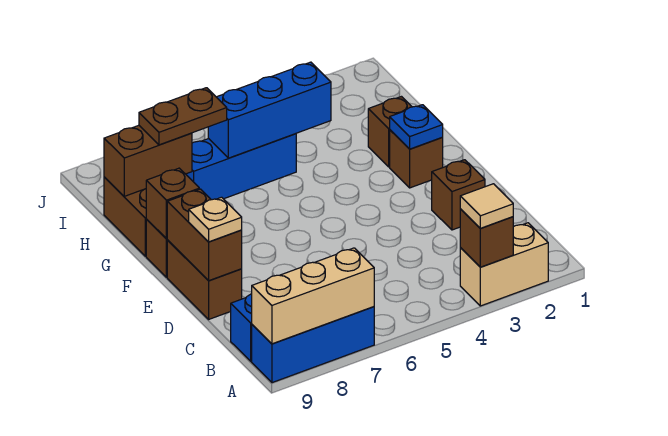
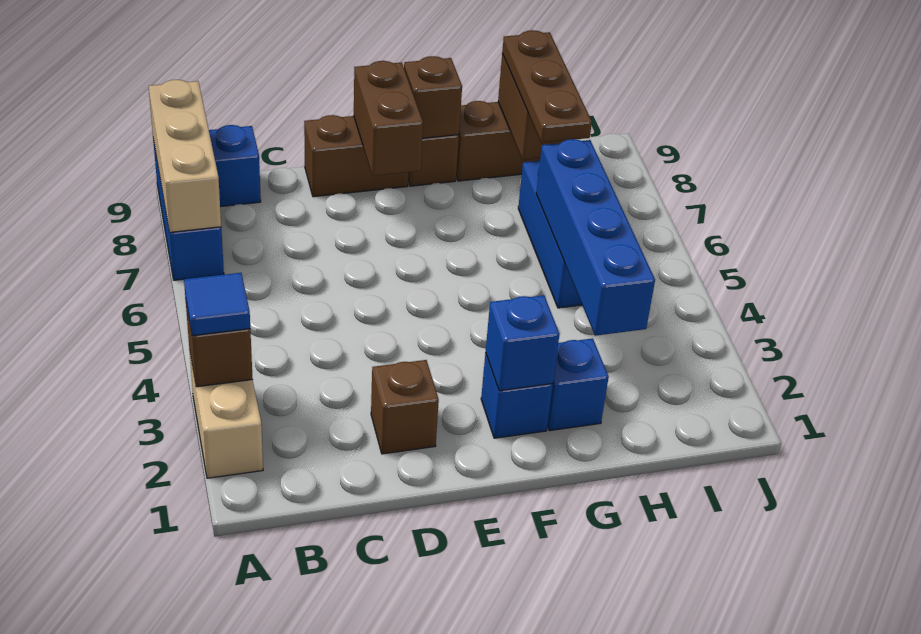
tan tile A3 level 3 -> blue tile A3 level 3
brown brick D9:E9 level 2 -> brown brick E8:E9 level 2
tan plate D9 level 3 -> none
brown brick F2 level 1 -> blue brick F2 level 1
blue plate F2 level 2 -> blue brick F2 level 2
brown brick G2 level 1 -> blue brick G2 level 1
blue brick H4:H6 level 2 -> blue brick H3:H6 level 2
brown plate H7:H8 level 3 -> brown plate H7:H9 level 3

